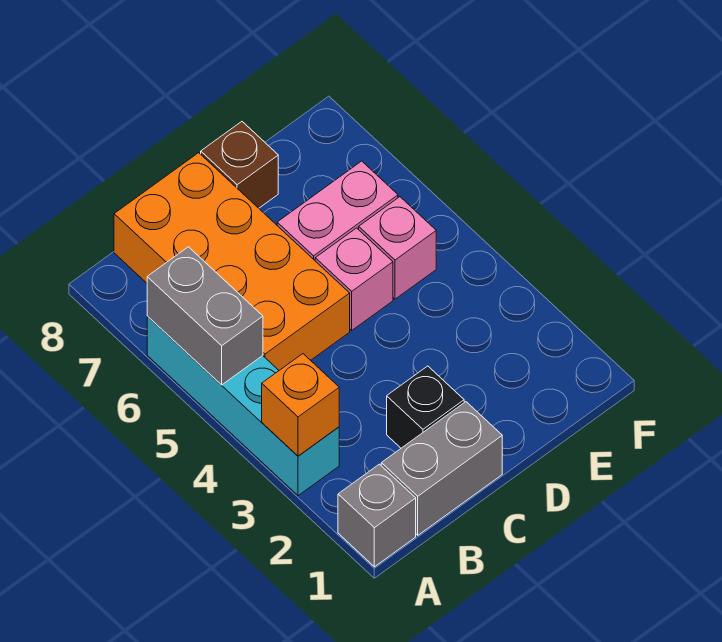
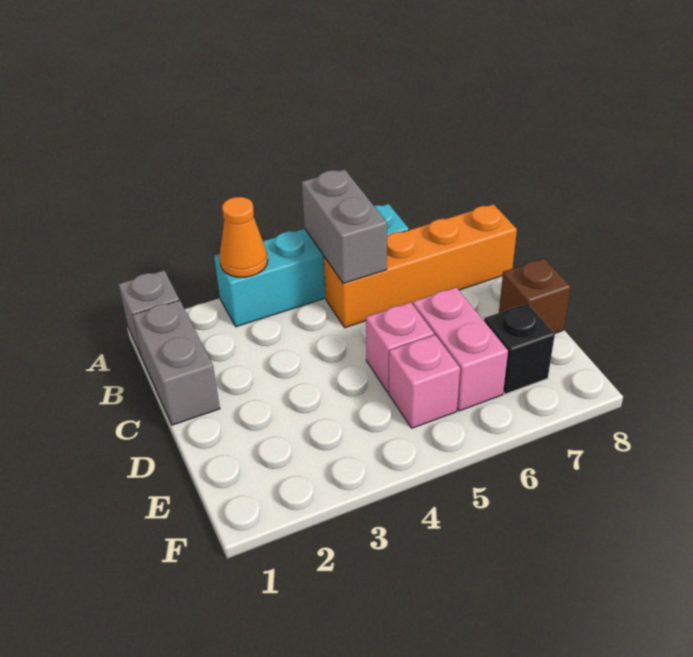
orange brick A3 level 2 -> orange cone A3 level 2
grey brick A5:A6 level 2 -> grey brick A5:B5 level 2
orange brick B5:C8 level 1 -> orange brick B5:B8 level 1
black brick C2 level 1 -> black brick E7 level 1

